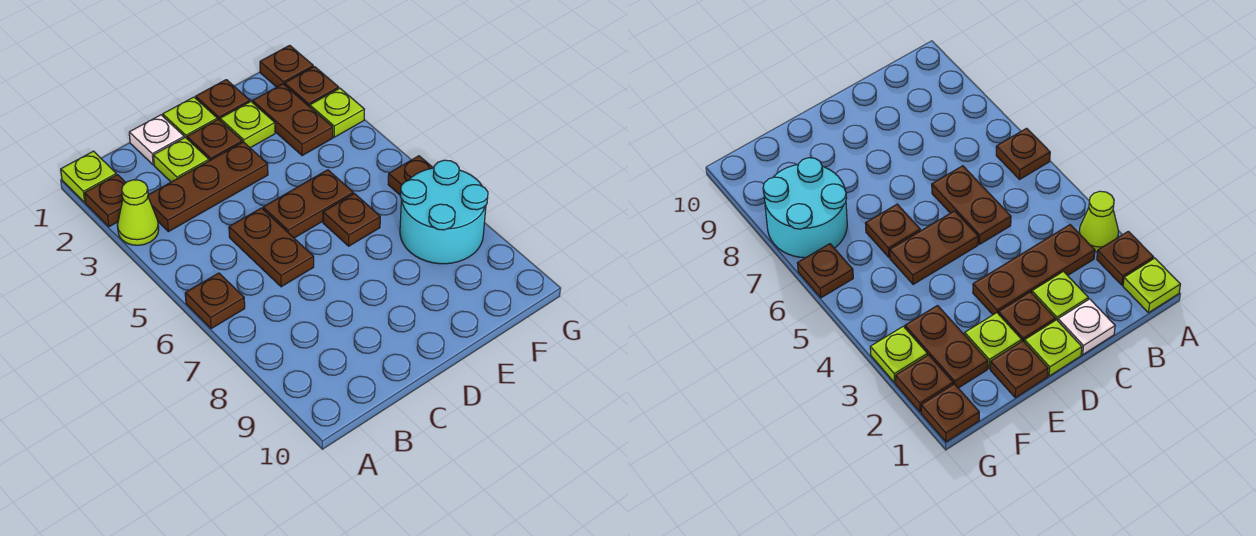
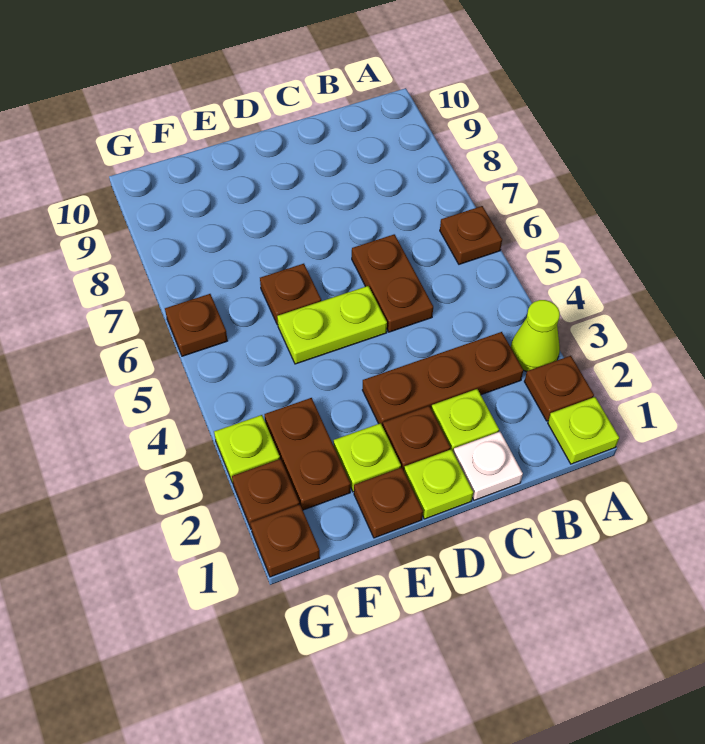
brown plate D5:E5 level 1 -> lime plate D5:E5 level 1
cyan round brick F7:G8 level 1 -> none

